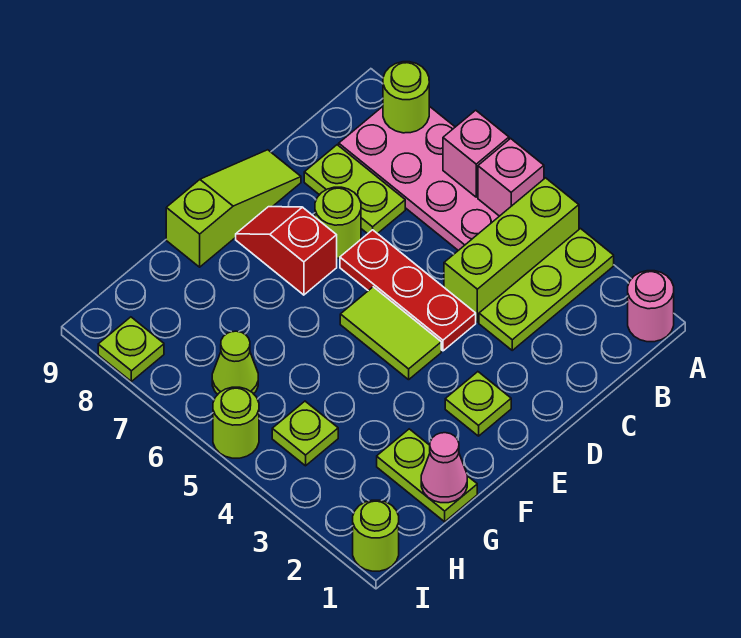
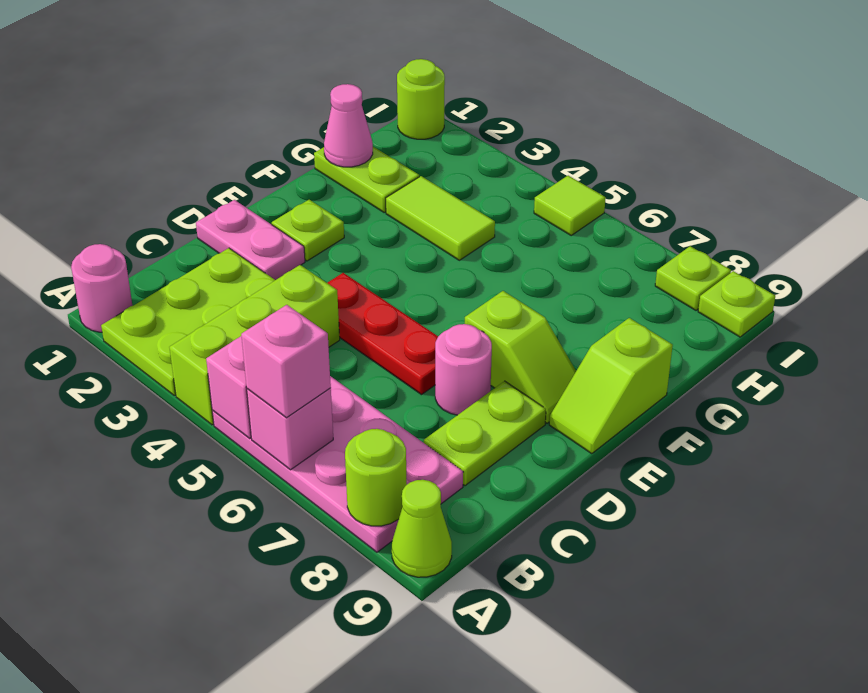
lime plate A3:C3 level 1 -> lime plate A2:C3 level 1
none -> pink brick A6 level 3
lime plate C7:C8 level 1 -> lime plate C8:D8 level 1
none -> pink plate D1:D2 level 1
lime round brick D7 level 1 -> pink round brick D7 level 1
lime slope D9:F9 level 1 top F -> lime slope E9:F9 level 1 top F
lime tile E4:E5 level 1 -> lime tile G3:G4 level 1
red slope E7:E8 level 1 top 7 -> lime slope E7:E8 level 1 top 7
lime plate H4 level 1 -> lime plate I9 level 1
lime cone H6 level 1 -> lime cone A9 level 1
lime round brick I5 level 1 -> lime tile I5 level 1

